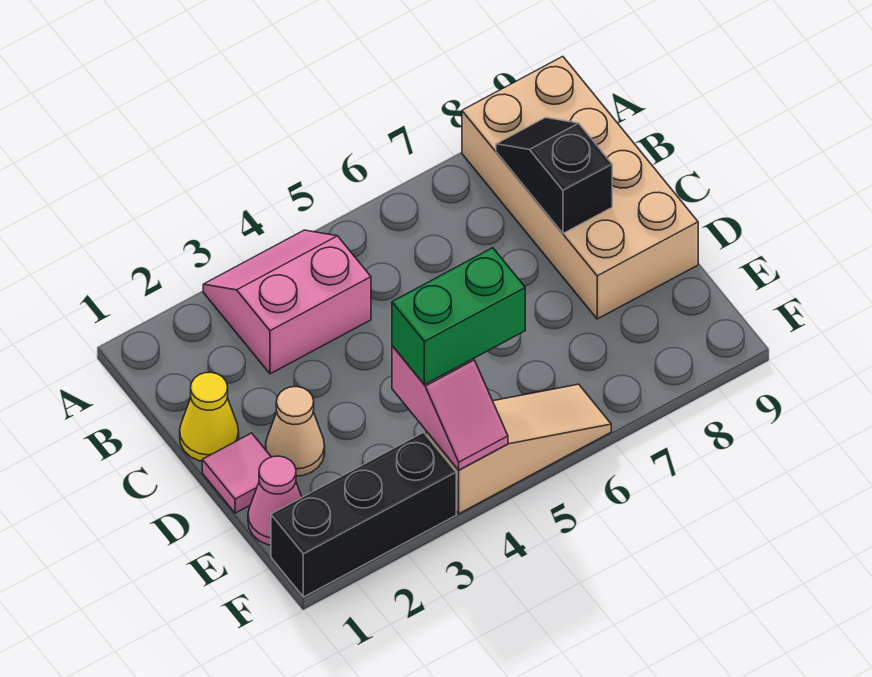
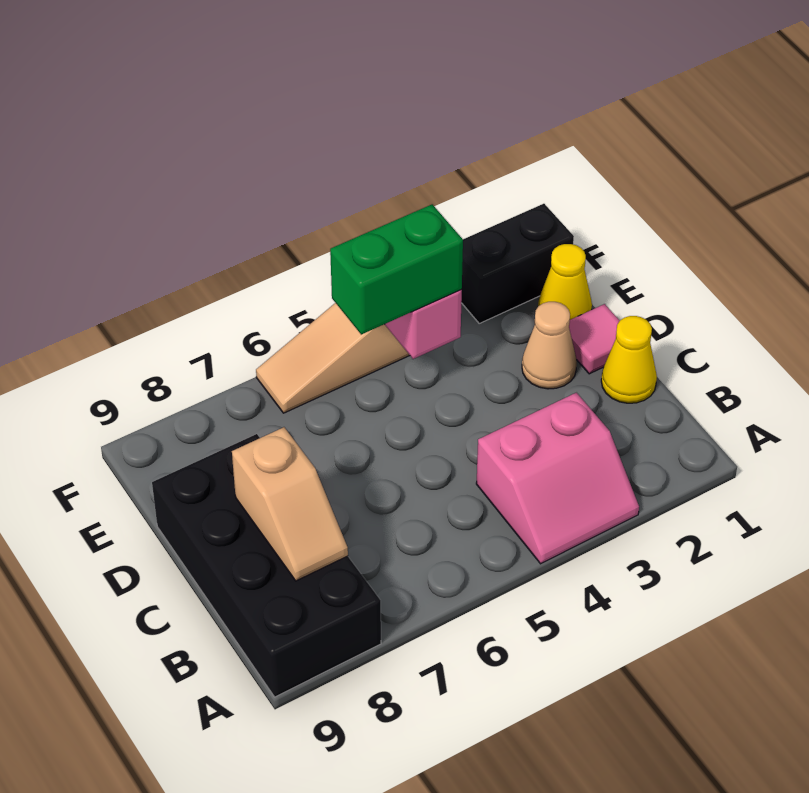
tan brick A8:D9 level 1 -> black brick A8:D9 level 1
black slope B8:C8 level 2 top C -> tan slope B8:C8 level 2 top C
pink cone E1 level 1 -> yellow cone E1 level 1
black brick F1:F3 level 1 -> black brick F1:F2 level 1

